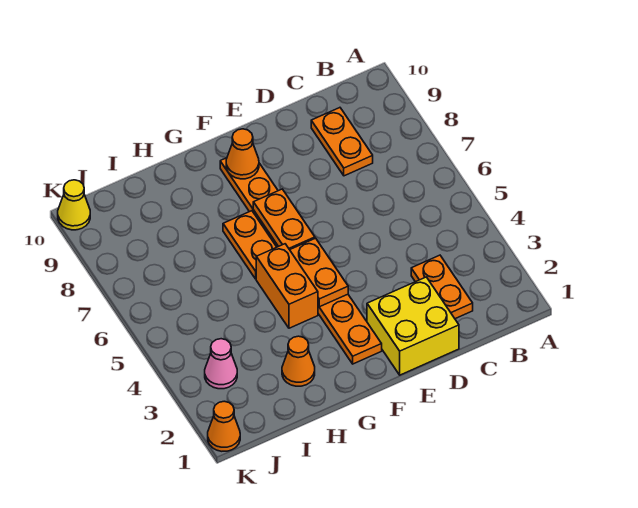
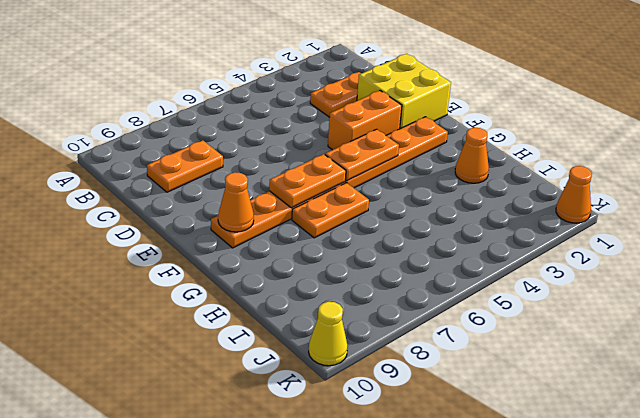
orange brick G4:G5 level 1 -> orange brick E3:E4 level 1
pink cone J3 level 1 -> none

